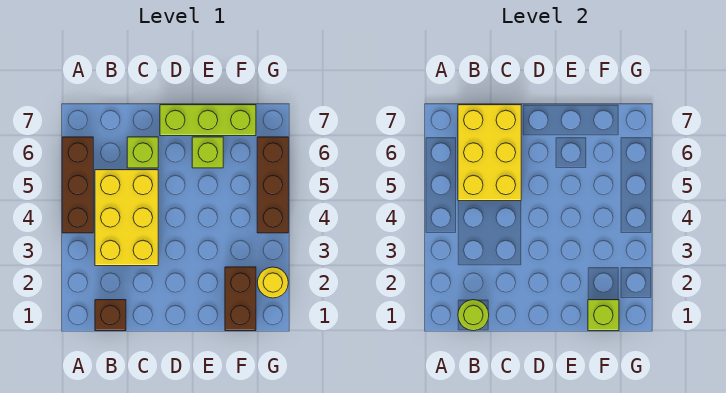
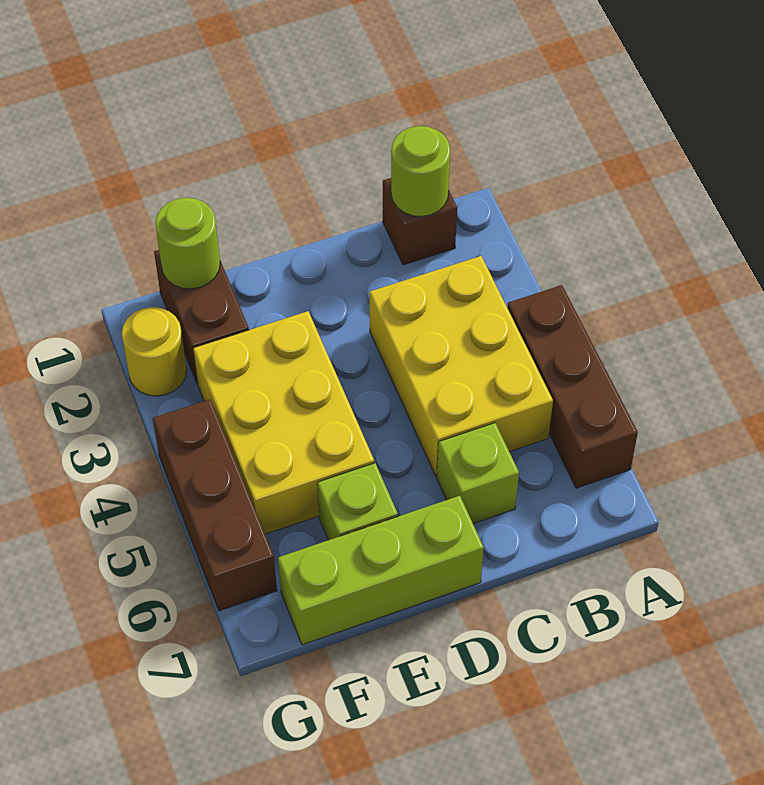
yellow brick B5:C7 level 2 -> yellow brick E3:F5 level 1
lime brick F1 level 2 -> lime round brick F1 level 2

